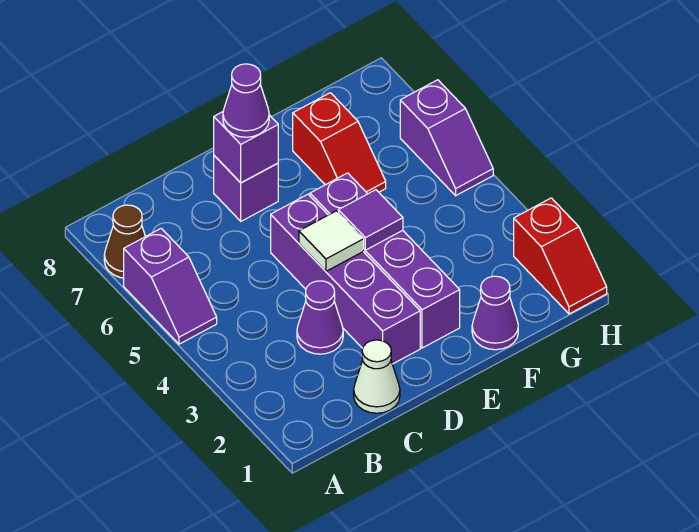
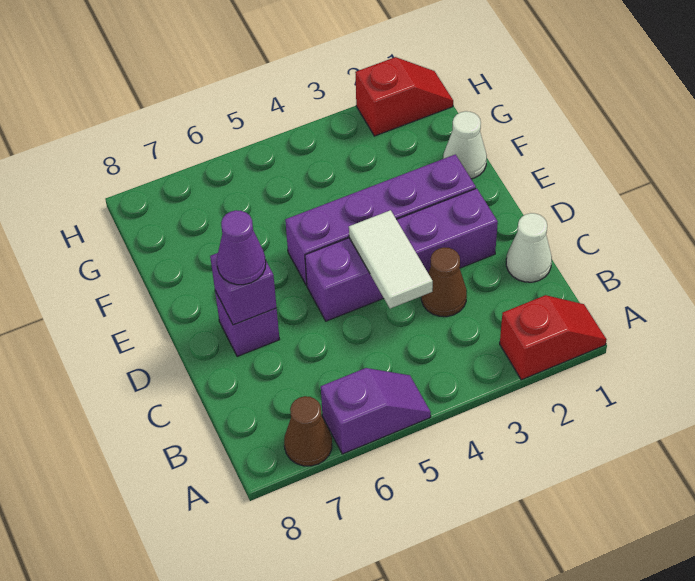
purple cone C3 level 1 -> brown cone C3 level 1
white tile D4 level 2 -> white tile C4:D4 level 2
purple tile E4 level 2 -> none
purple cone F1 level 1 -> white cone F1 level 1
red slope F6:F7 level 1 top 7 -> red slope A1:A2 level 1 top 2
purple slope H5:H6 level 1 top 6 -> none

